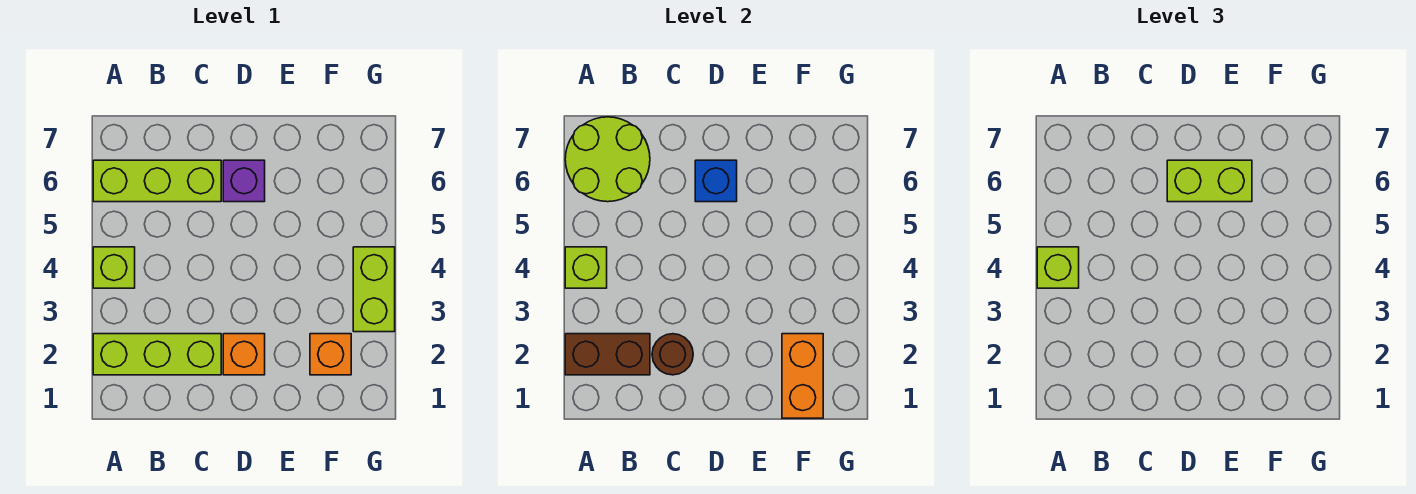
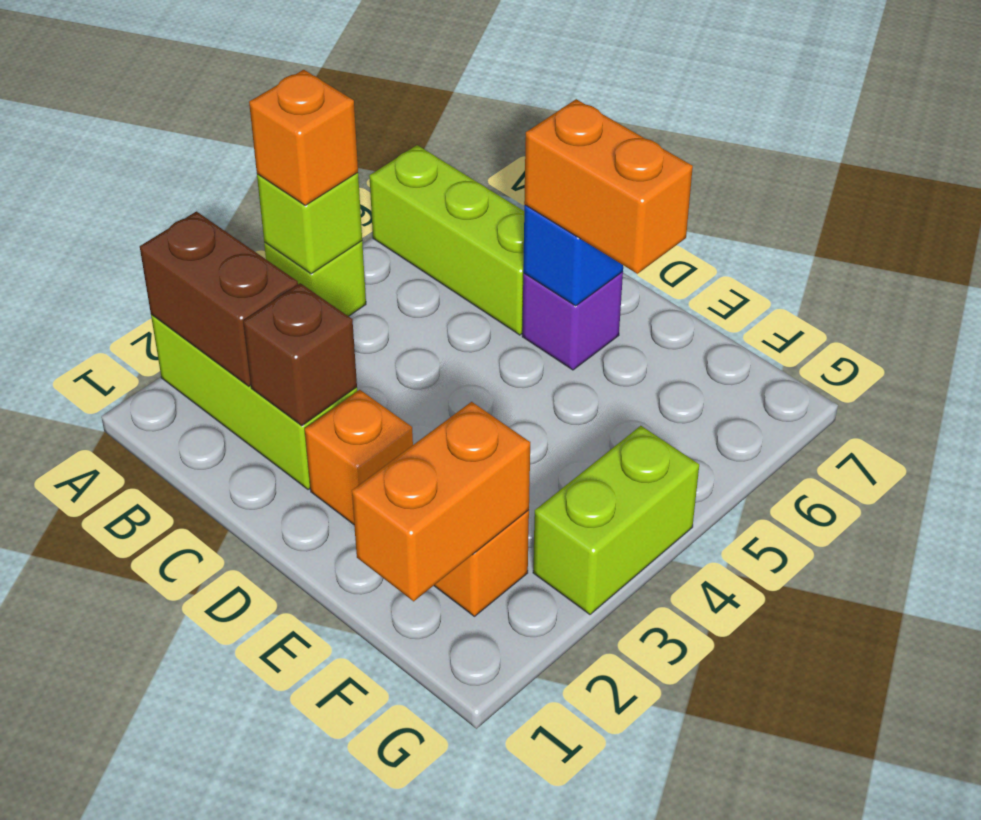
lime brick A4 level 3 -> orange brick A4 level 3
lime round brick A6:B7 level 2 -> none
brown round brick C2 level 2 -> brown brick C2 level 2
lime brick D6:E6 level 3 -> orange brick D6:E6 level 3

